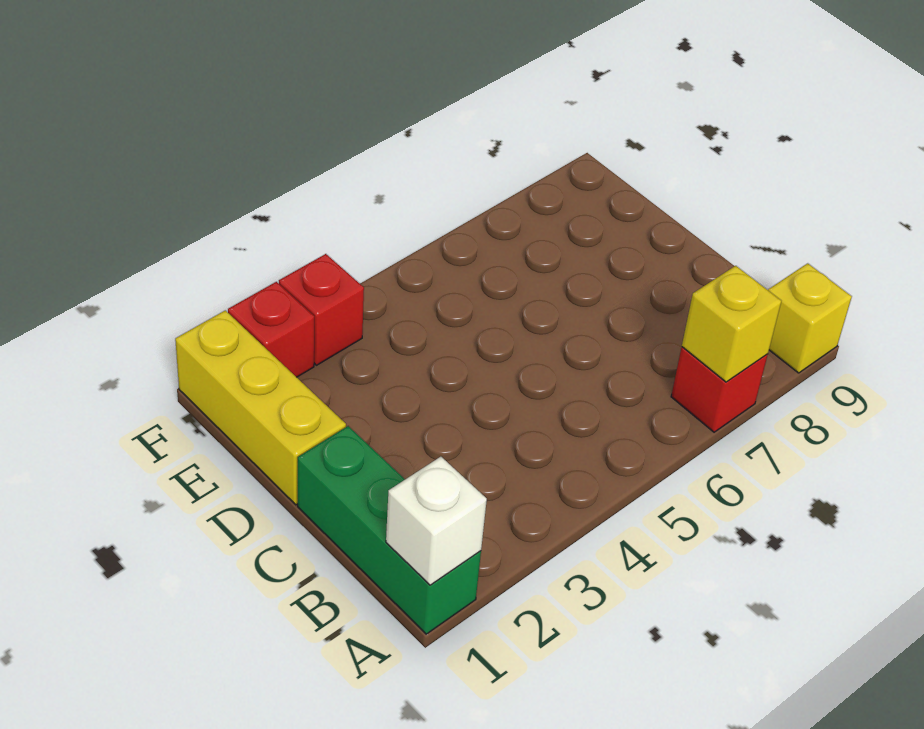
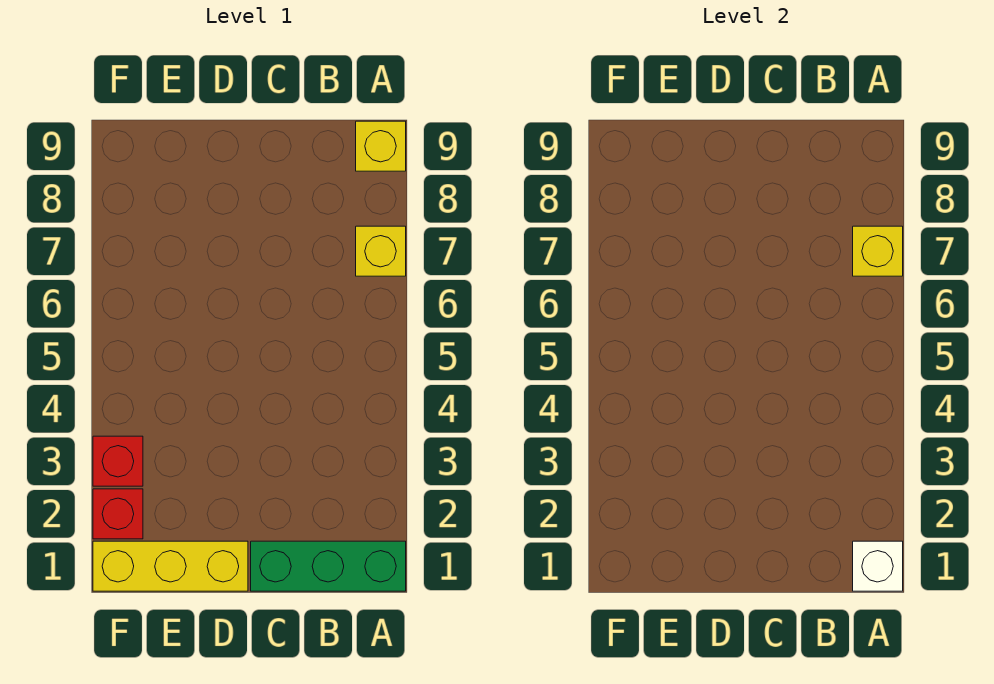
red brick A7 level 1 -> yellow brick A7 level 1

